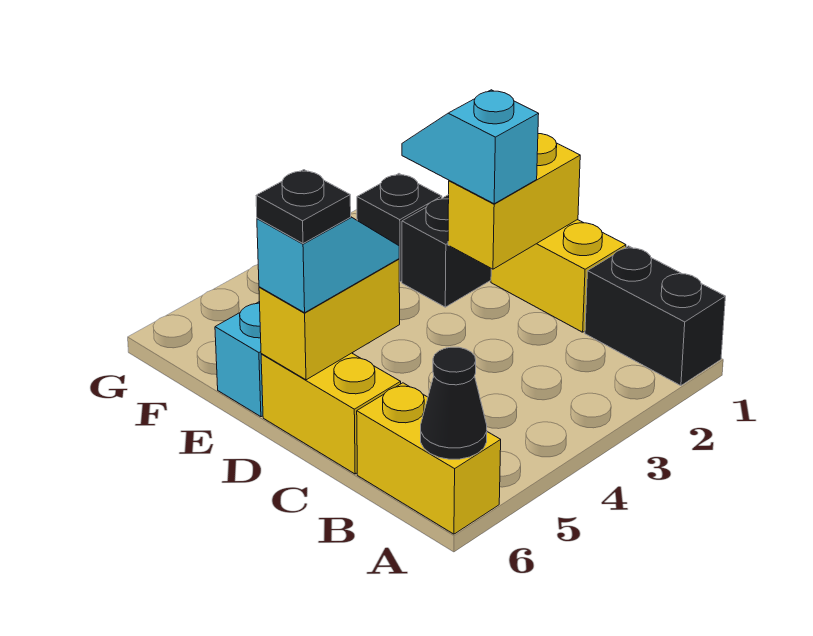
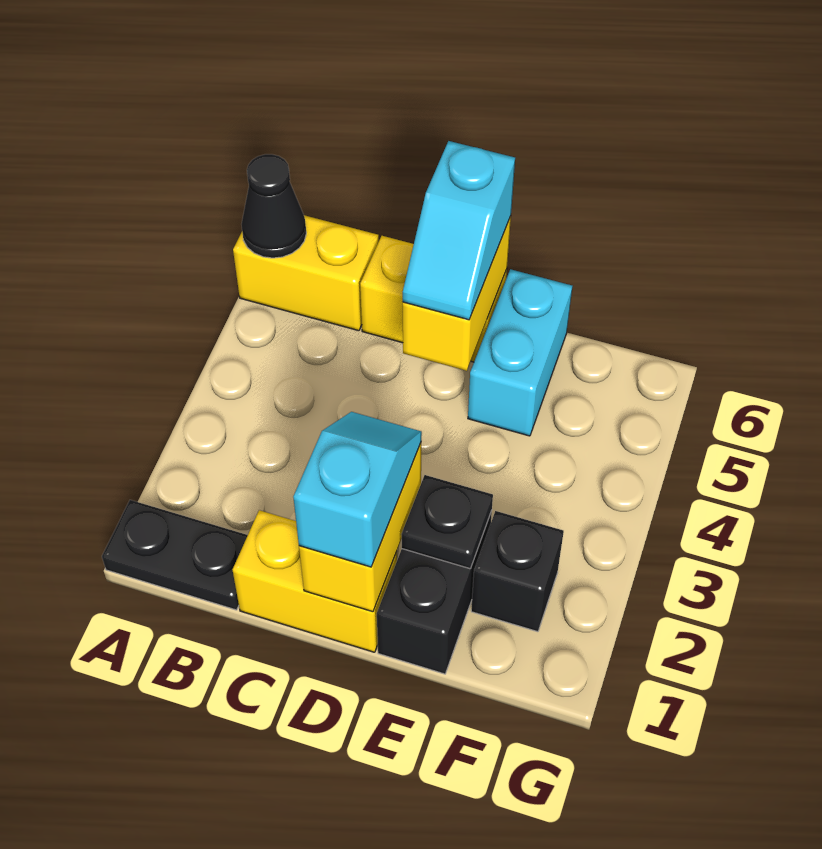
black brick A1:B1 level 1 -> black plate A1:B1 level 1
cyan slope D2:E2 level 3 top D -> cyan slope D1:D2 level 3 top 1
black plate D6 level 4 -> black plate E2 level 2

